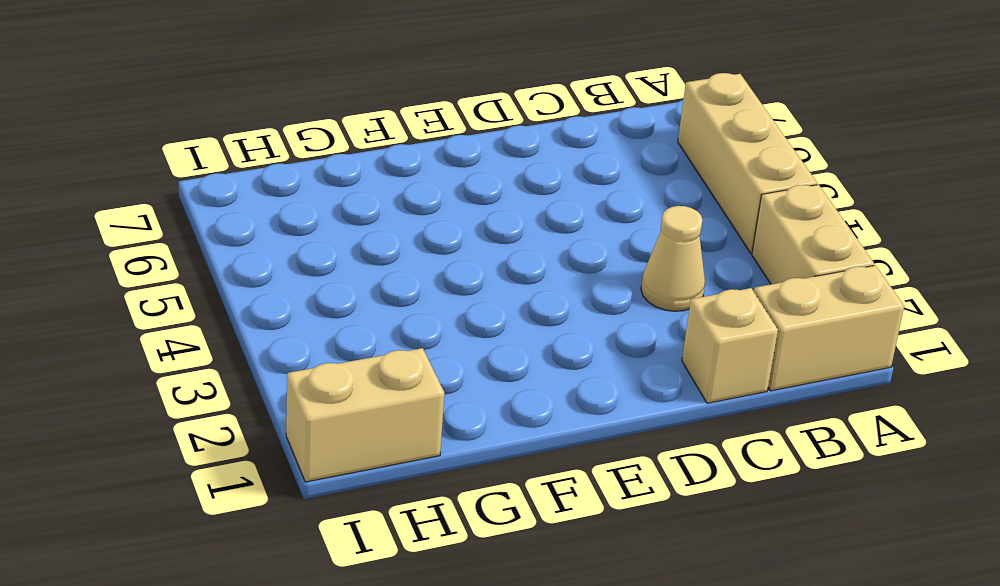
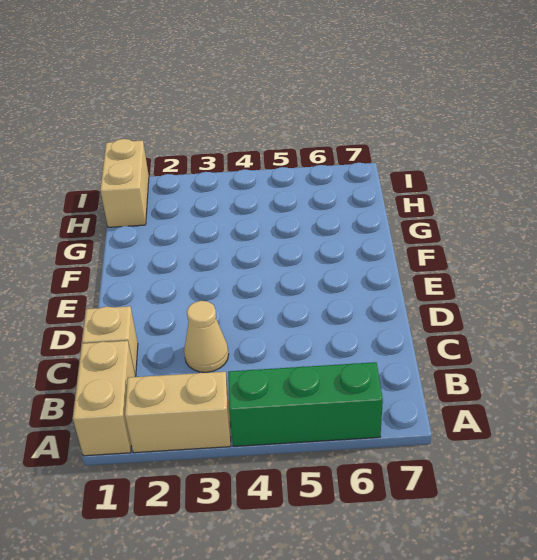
tan brick A4:A6 level 1 -> green brick A4:A6 level 1

